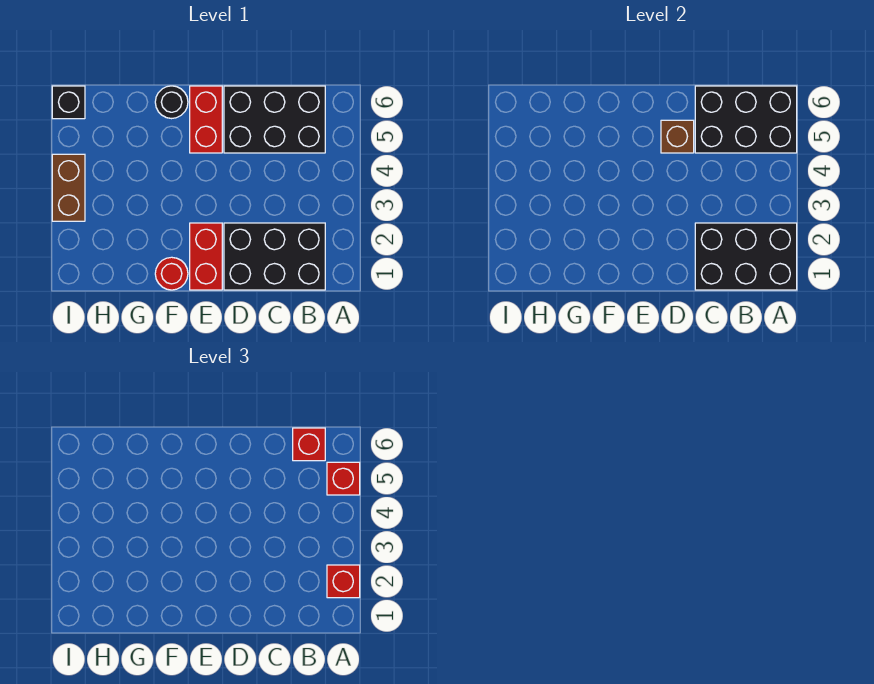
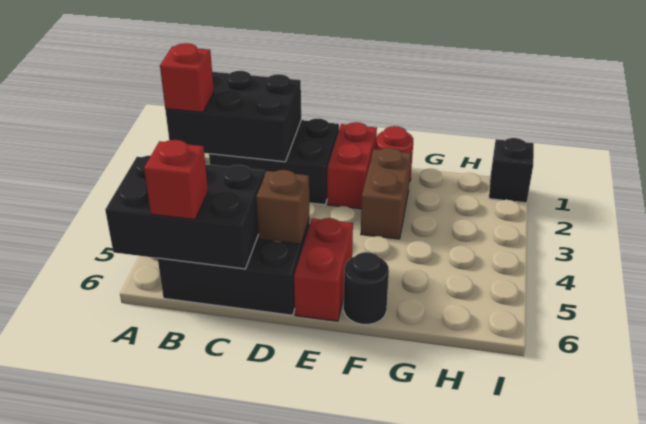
red brick A5 level 3 -> none
brown brick I3:I4 level 1 -> brown brick F2:F3 level 1
black brick I6 level 1 -> black brick I1 level 1

